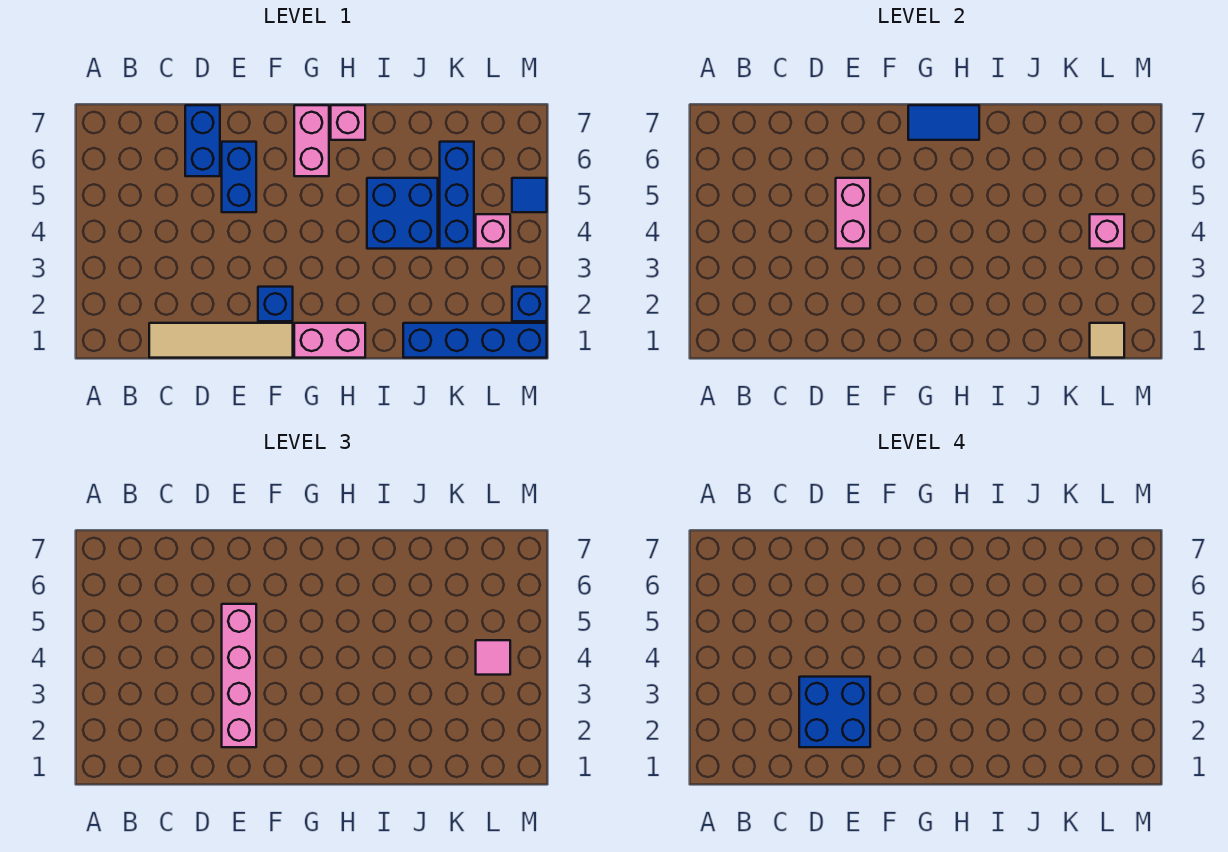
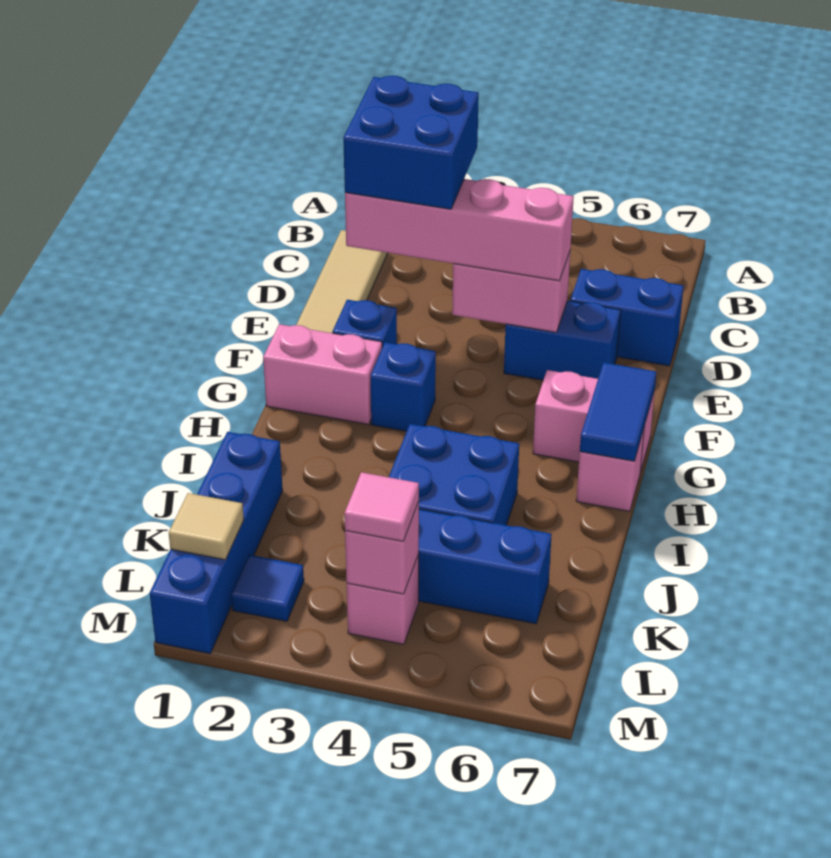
pink brick G1:H1 level 1 -> pink brick G1:G2 level 1
blue brick M2 level 1 -> blue brick G3 level 1
blue tile M5 level 1 -> blue tile L2 level 1

